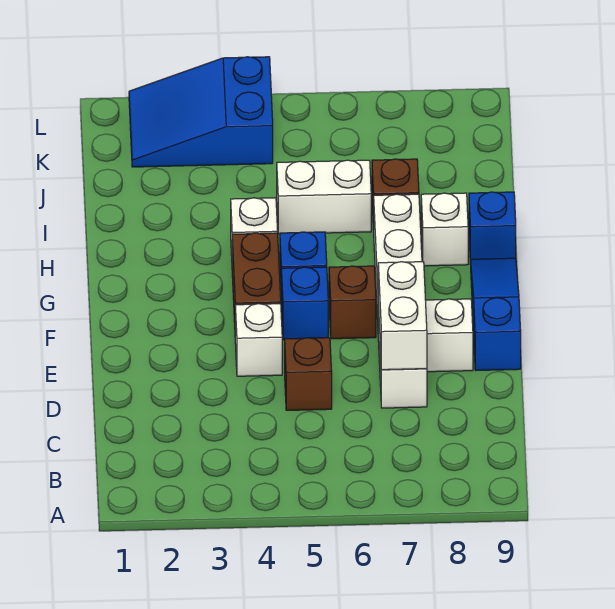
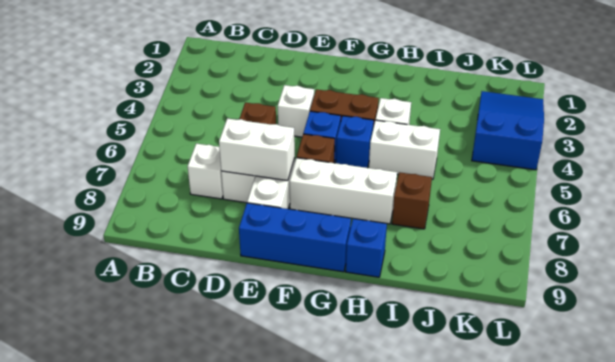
blue slope E9:G9 level 1 top E -> blue brick E9:G9 level 1
white brick H8 level 1 -> white brick C7 level 1
white brick I5:I6 level 1 -> white brick H5:I5 level 1

